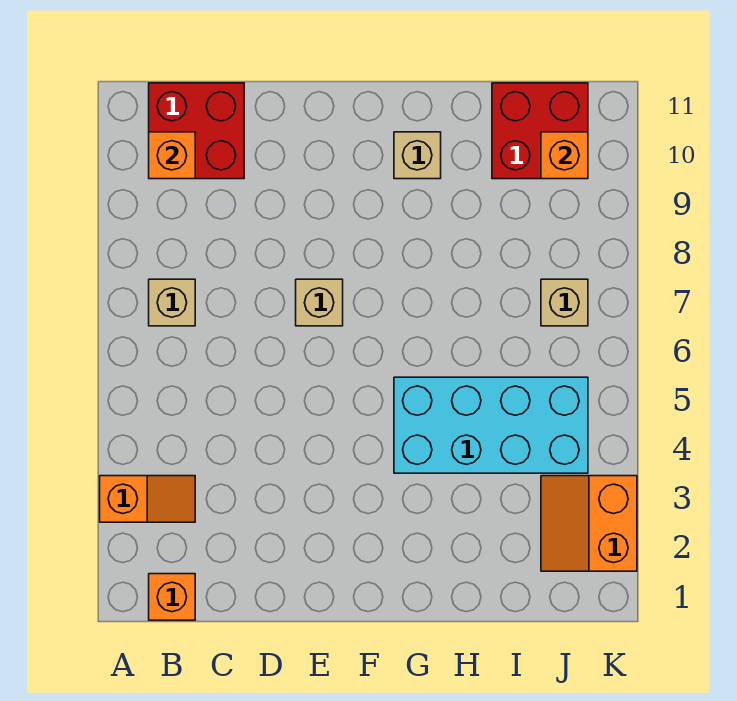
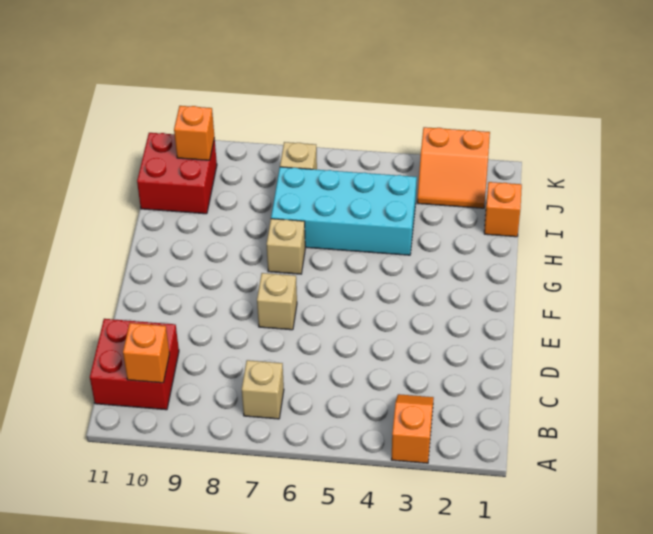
orange brick B1 level 1 -> orange brick I1 level 1
cyan brick G4:J5 level 1 -> cyan brick H4:I7 level 1
tan brick G10 level 1 -> tan brick G7 level 1

